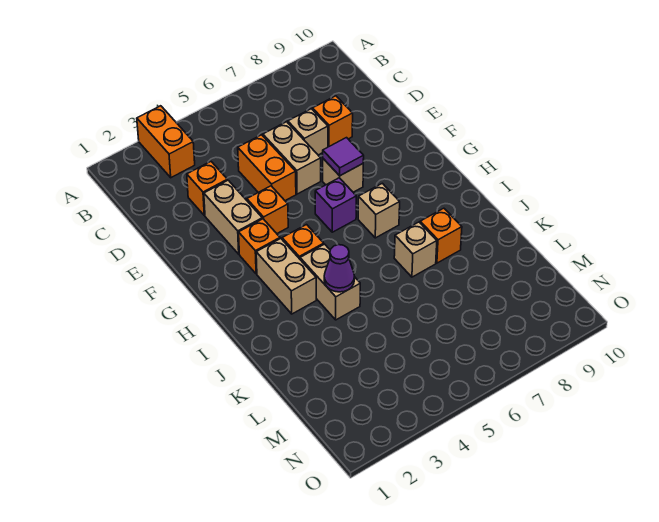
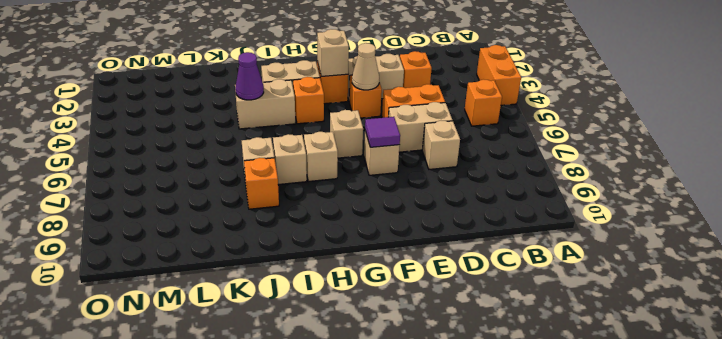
orange brick A3:B3 level 1 -> orange brick A3:A4 level 1
orange brick D8 level 1 -> orange brick B5 level 1
none -> tan cone F4 level 2
none -> tan brick G3 level 2
purple brick G6 level 1 -> tan brick G6 level 1
none -> tan brick I7 level 1

